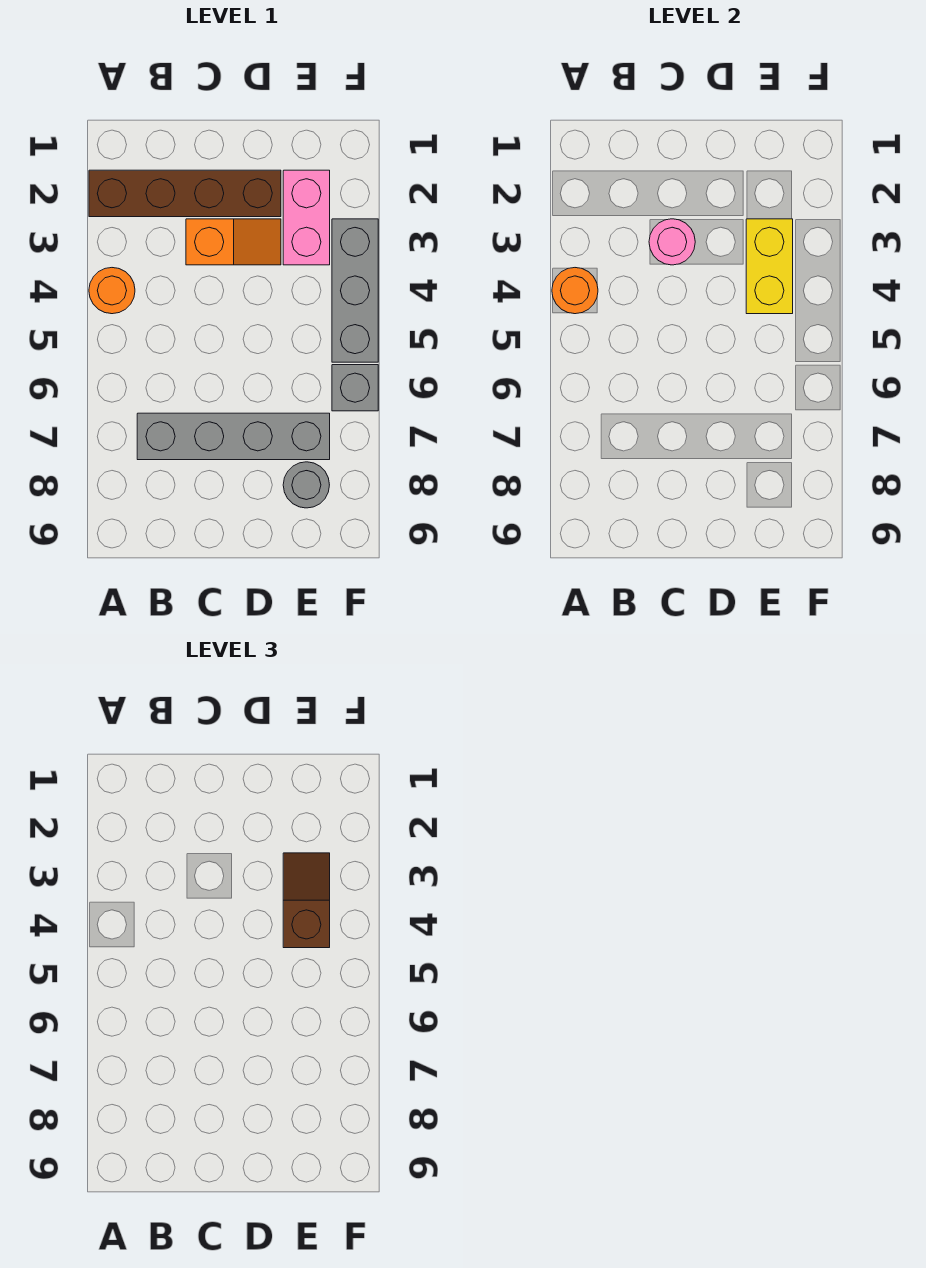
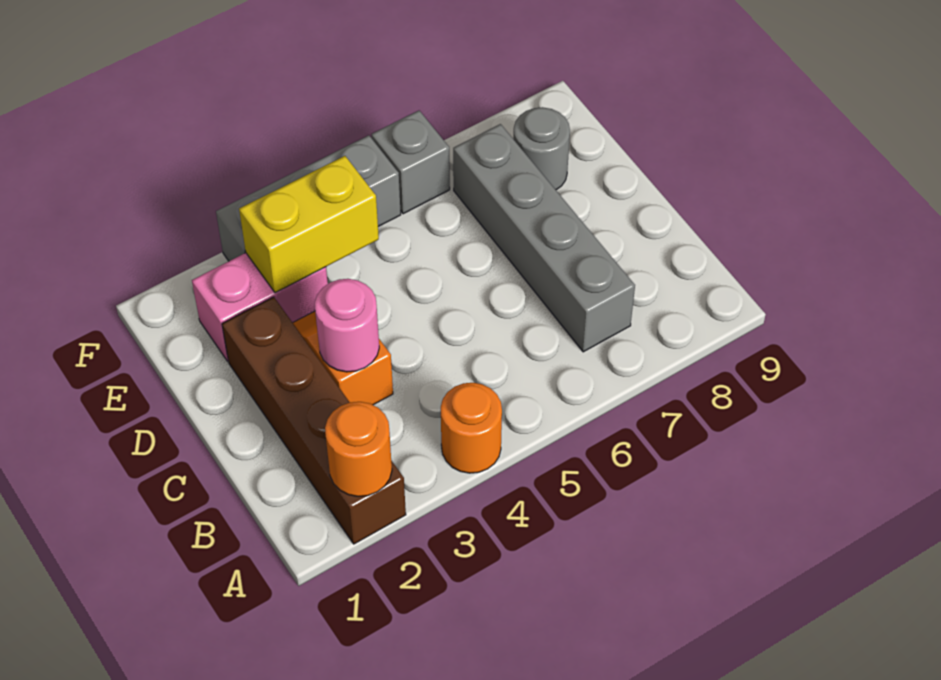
orange round brick A4 level 2 -> orange round brick A2 level 2
brown slope E3:E4 level 3 top 4 -> none

